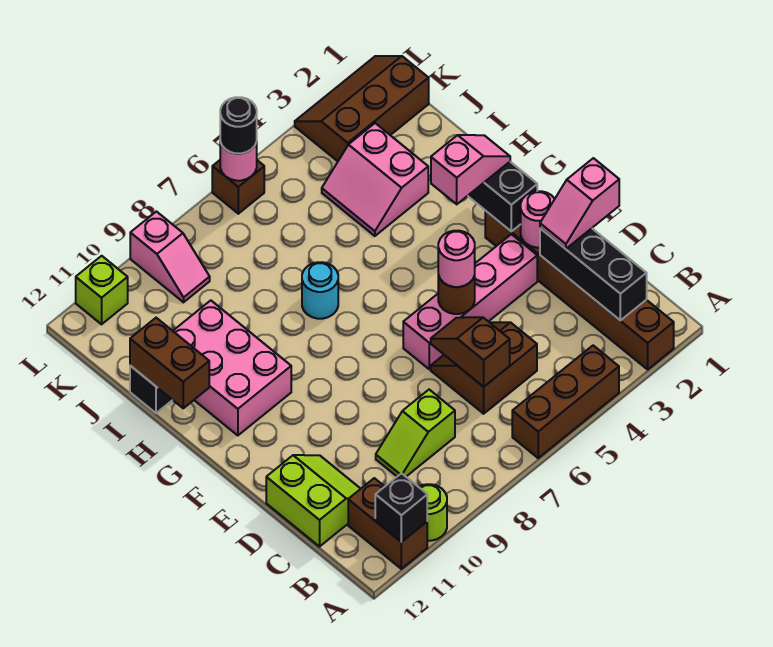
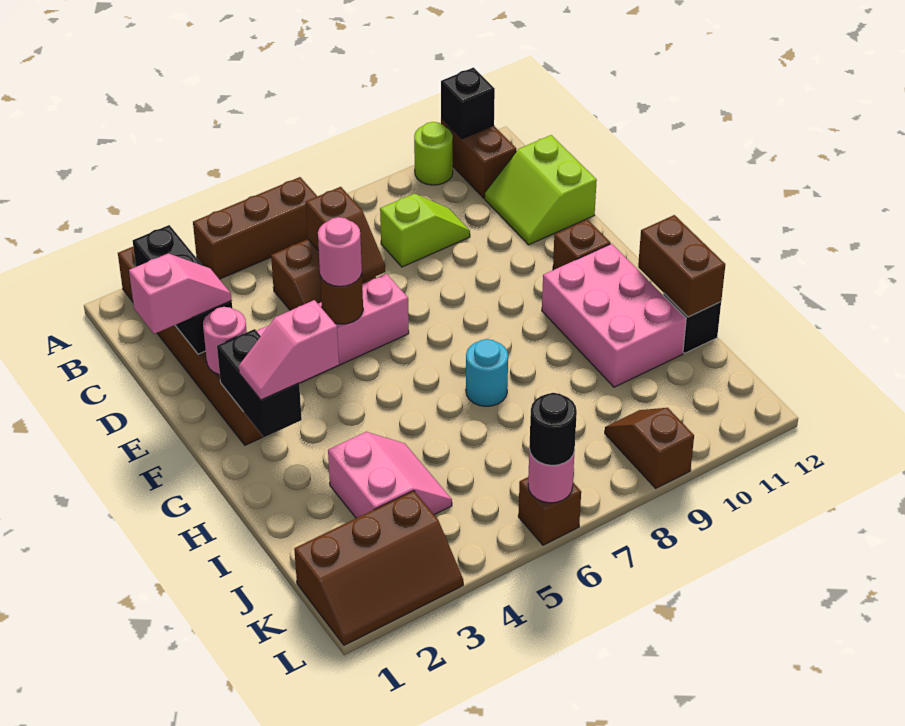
none -> brown brick F11 level 1
pink slope K9:L9 level 1 top L -> brown slope K9:L9 level 1 top L
lime brick L11 level 1 -> none

